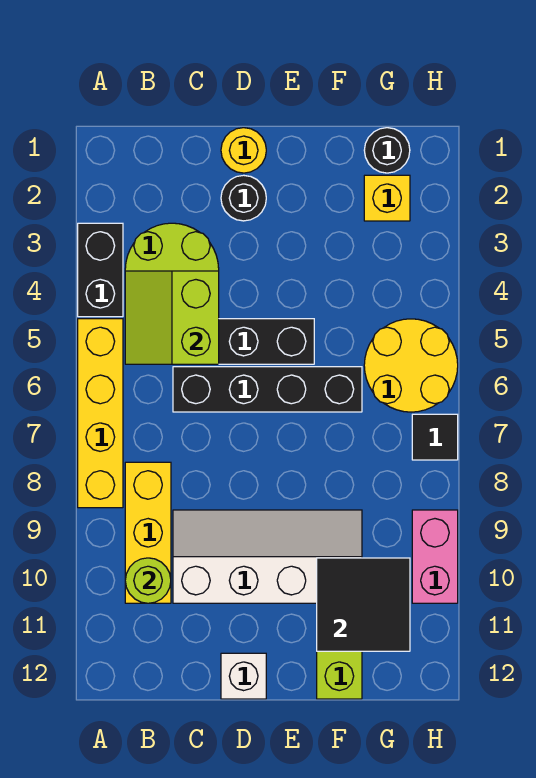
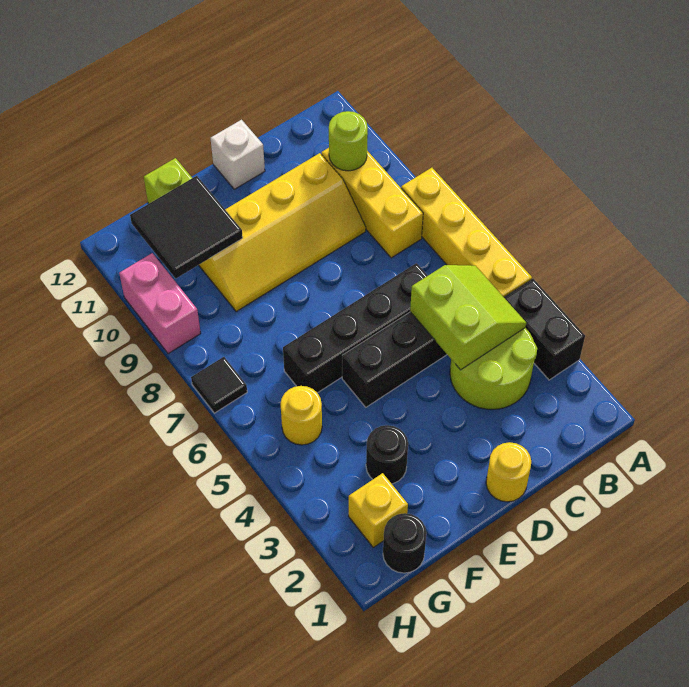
white slope C9:F10 level 1 top 10 -> yellow slope C9:F10 level 1 top 10
black round brick D2 level 1 -> black round brick F3 level 1
yellow round brick G5:H6 level 1 -> yellow round brick G5 level 1

